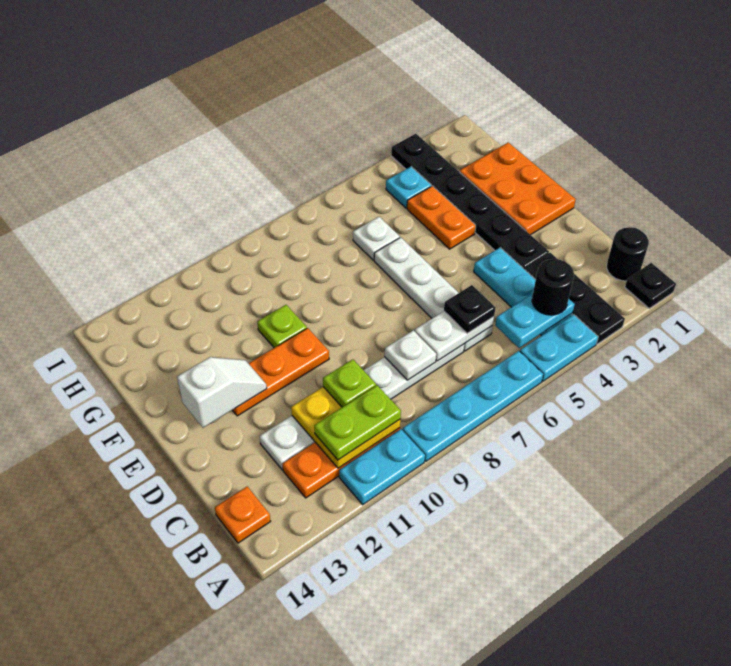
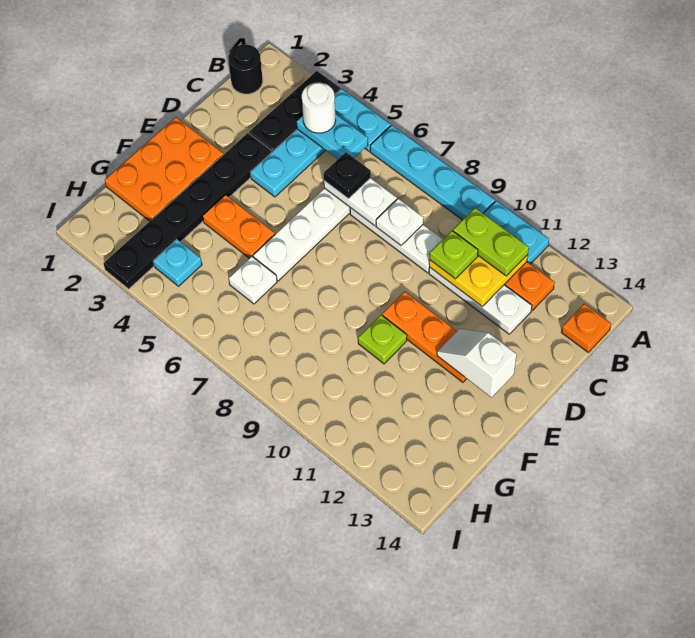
black plate A1 level 1 -> none
black round brick B4 level 3 -> white round brick B4 level 3
orange plate F4:G4 level 1 -> orange plate F4:F5 level 1

